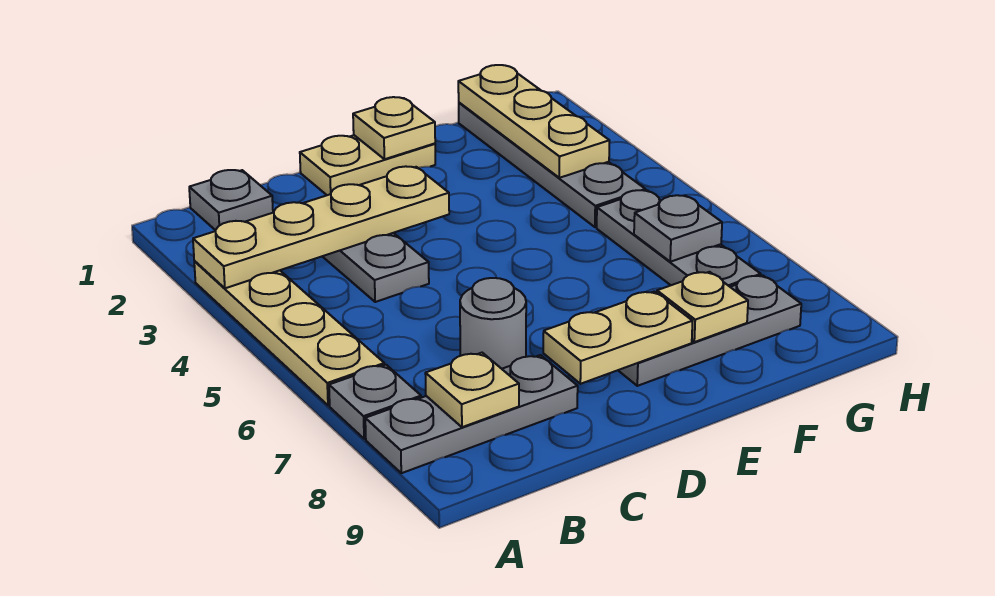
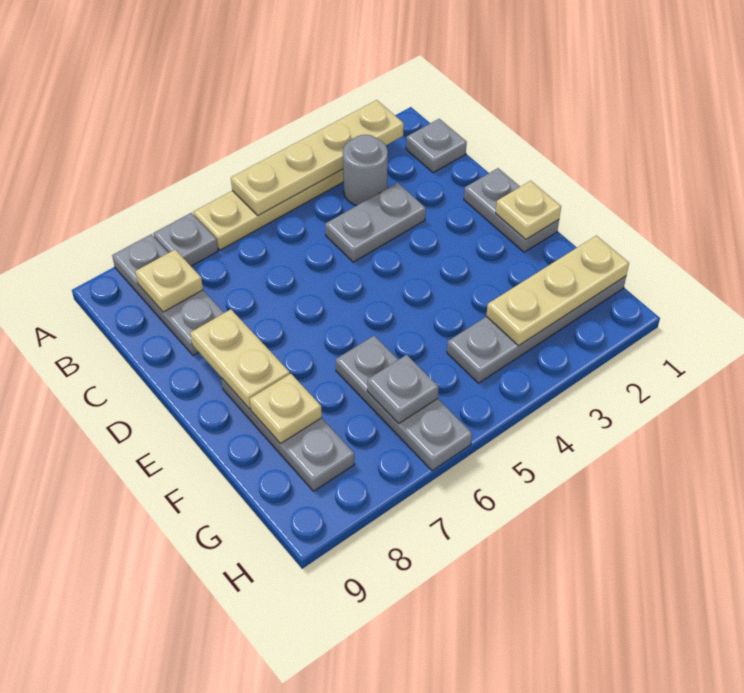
tan plate A3:D3 level 2 -> tan plate A2:A5 level 2
grey round brick C7 level 1 -> grey round brick B3 level 1
tan plate D1:E1 level 1 -> grey plate D1:E1 level 1
grey plate G5:G7 level 1 -> grey plate F6:H6 level 1

